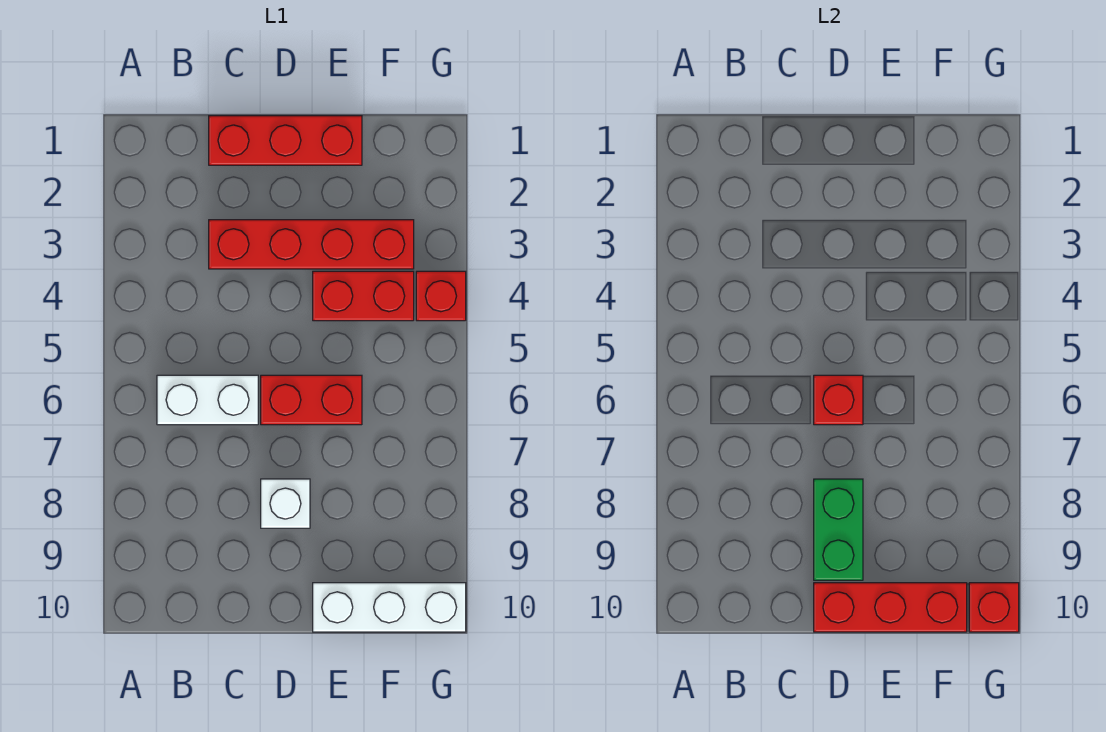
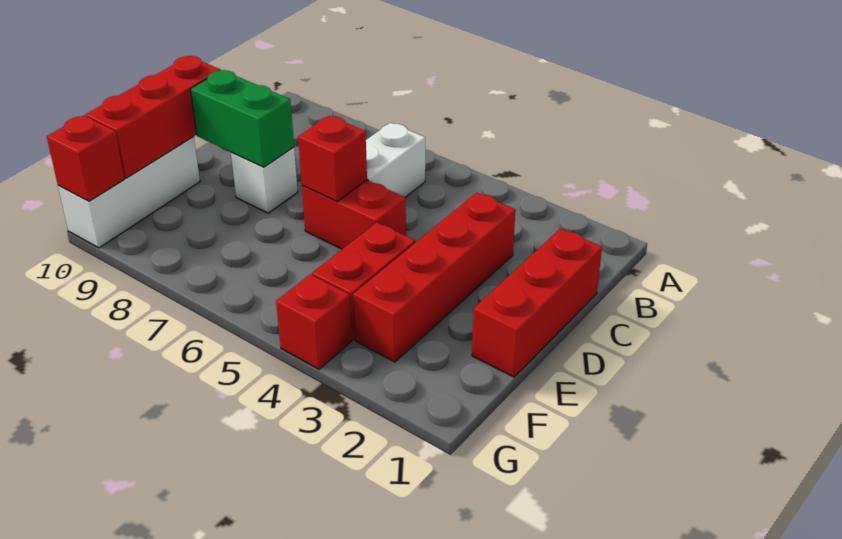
red brick D6:E6 level 1 -> red brick D5:D6 level 1

